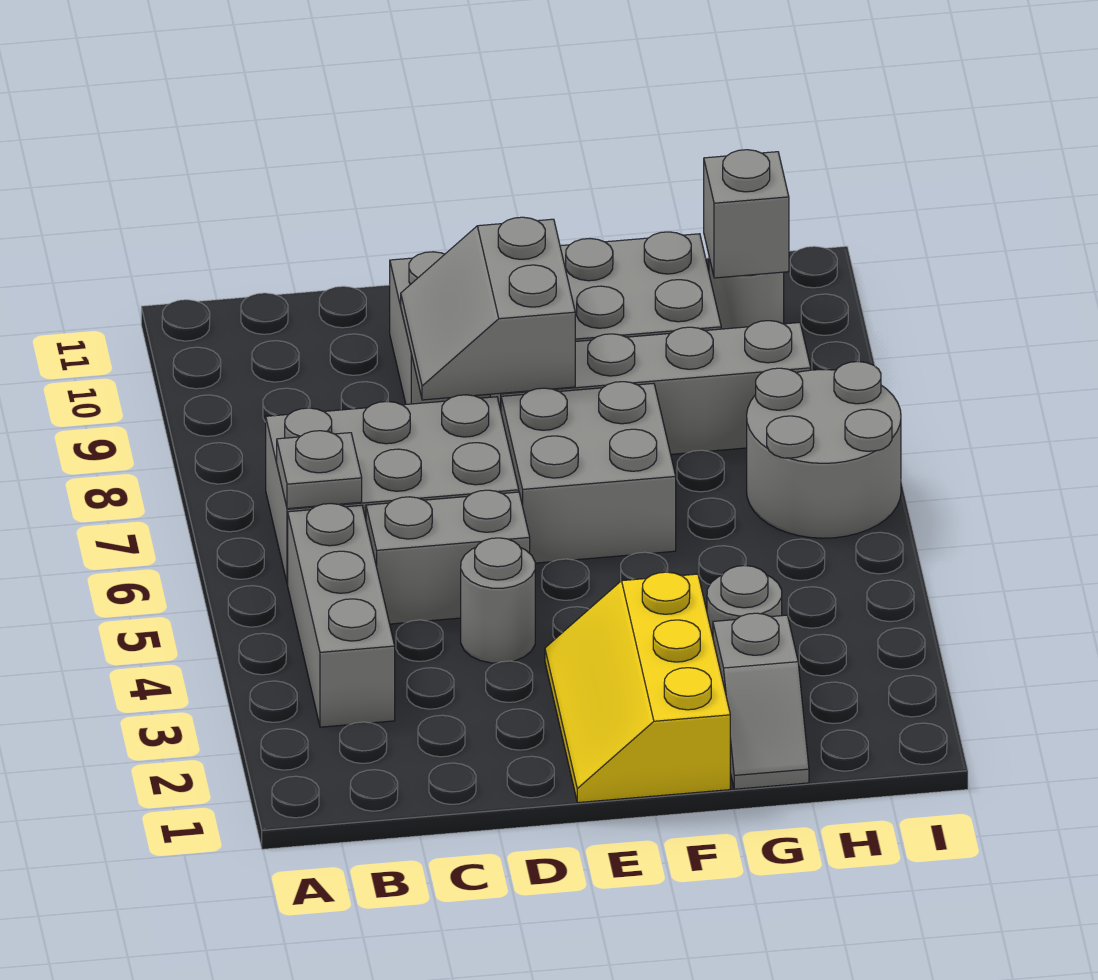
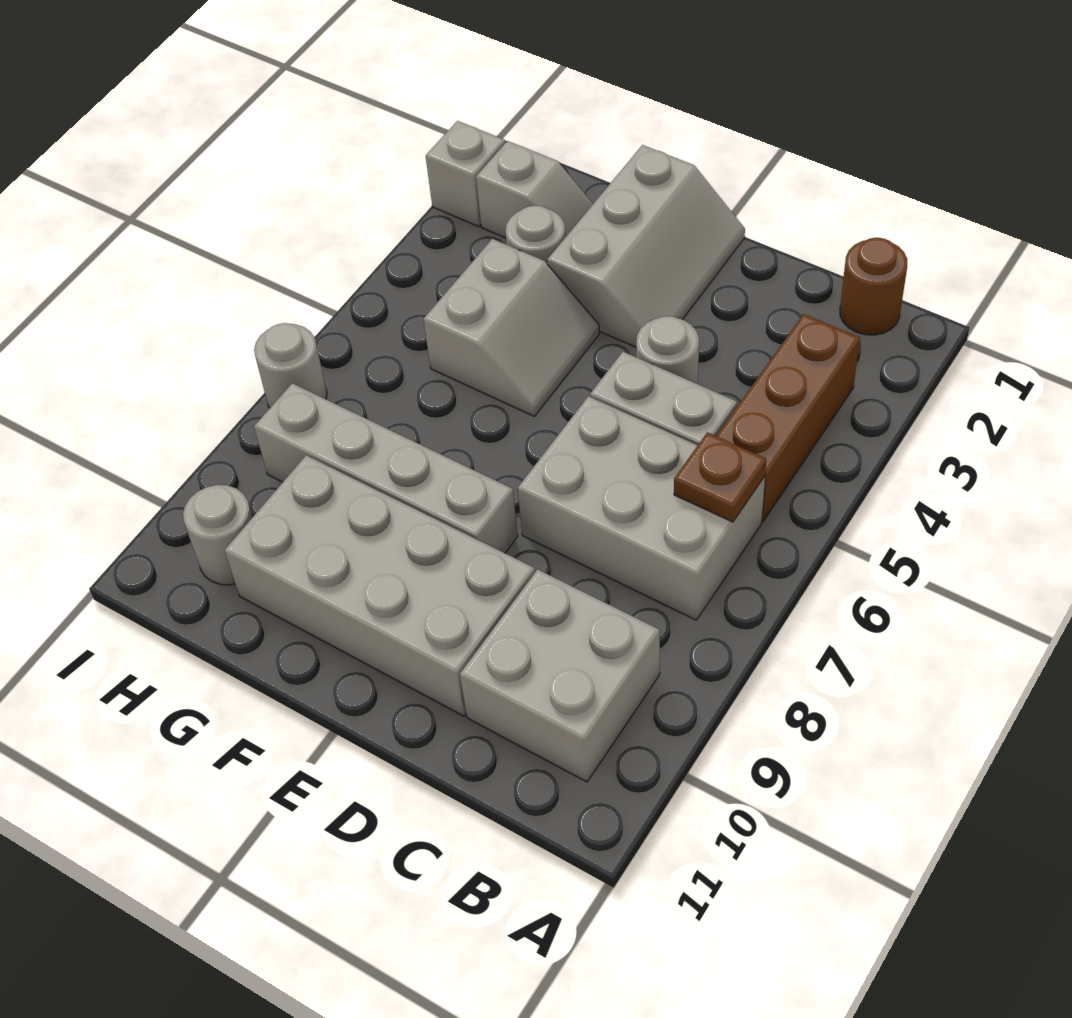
none -> brown round brick B1 level 1
grey brick B3:B5 level 1 -> brown brick B3:B5 level 1
grey plate B6 level 2 -> brown plate B6 level 2
grey slope D8:E9 level 2 top E -> grey slope F4:G5 level 1 top G
yellow slope E1:F3 level 1 top F -> grey slope E1:F3 level 1 top F
grey brick E6:F7 level 1 -> grey brick B9:C10 level 1
grey slope G1:G2 level 1 top 2 -> grey slope G2:H2 level 1 top H
grey round brick H6:I7 level 1 -> grey round brick I7 level 1
grey brick H10 level 2 -> grey brick I2 level 1

